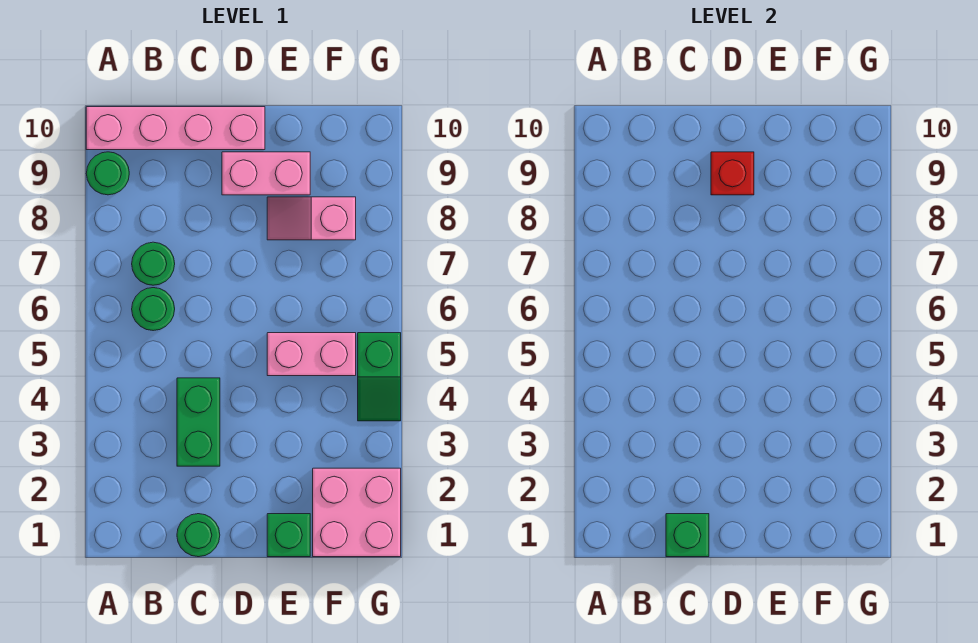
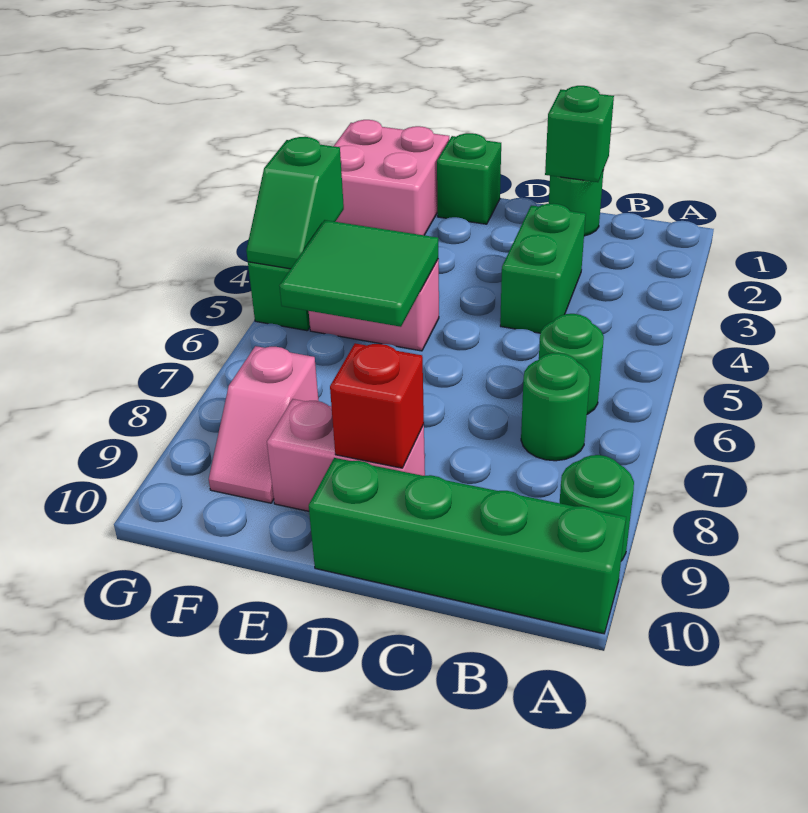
pink brick A10:D10 level 1 -> green brick A10:D10 level 1
none -> green tile E5:F6 level 2
pink slope E8:F8 level 1 top F -> pink slope F8:F9 level 1 top 8
none -> green slope G4:G5 level 2 top 4

